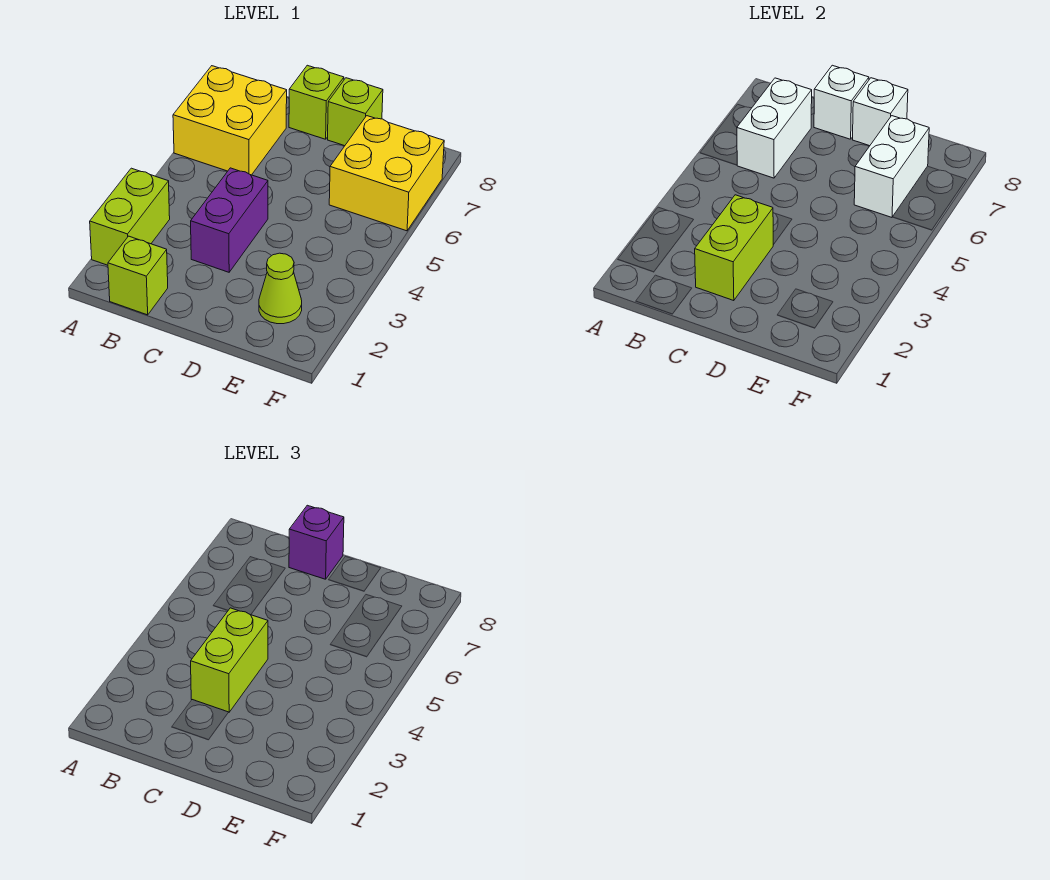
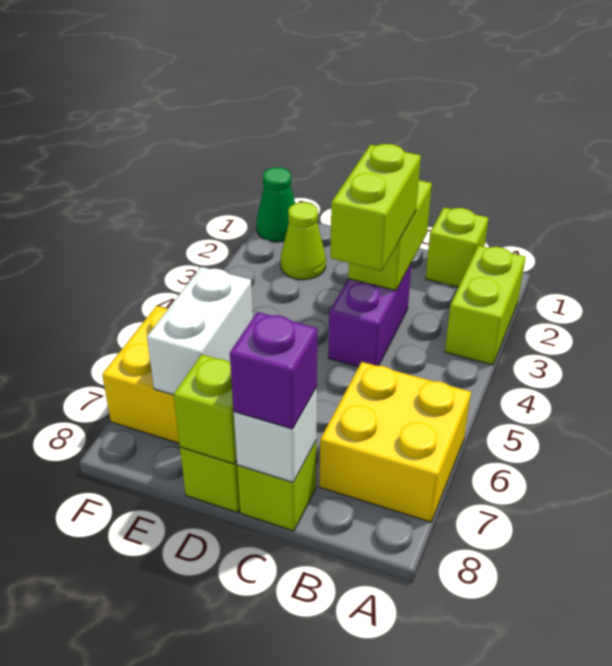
white brick B6:B7 level 2 -> none
white brick D8 level 2 -> lime brick D8 level 2
none -> green cone F1 level 1

